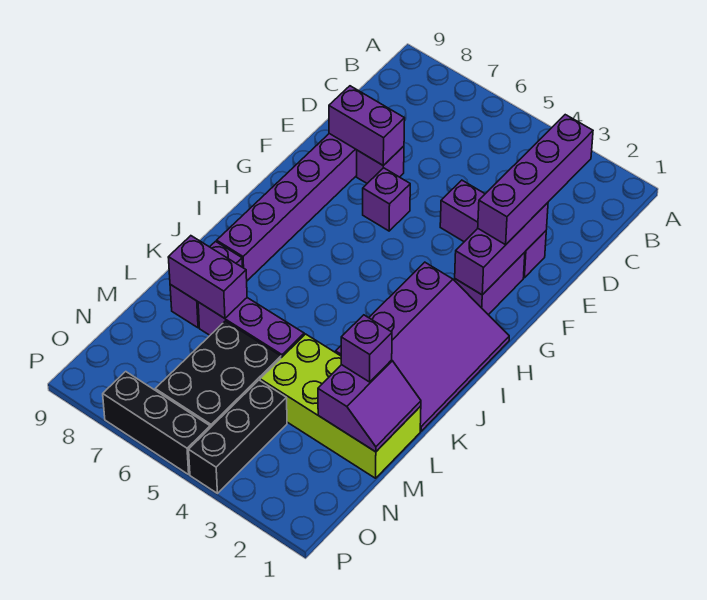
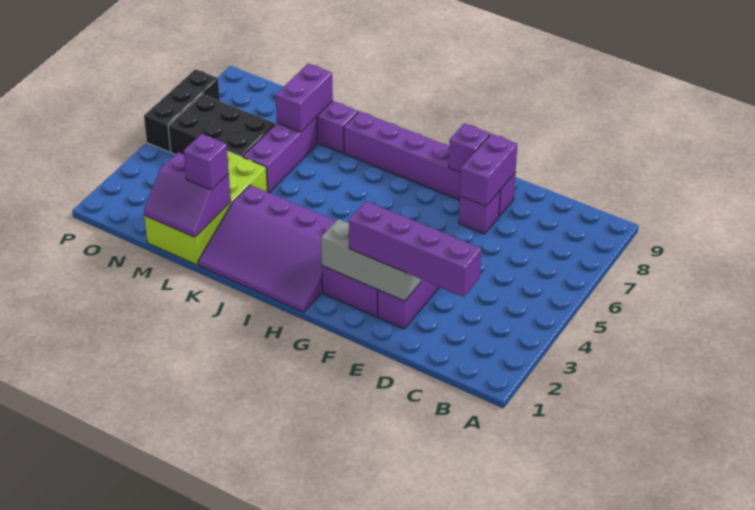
purple brick E2:G2 level 2 -> grey brick E2:G2 level 2
purple brick F6 level 1 -> purple brick F8 level 2
black brick N4:P4 level 1 -> none

